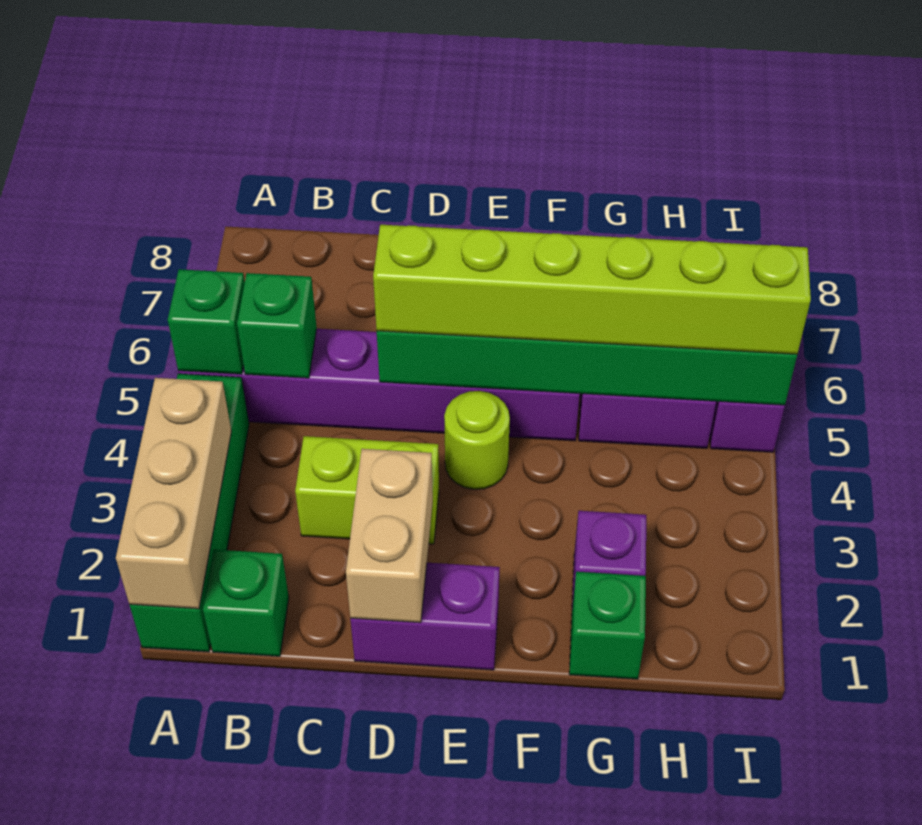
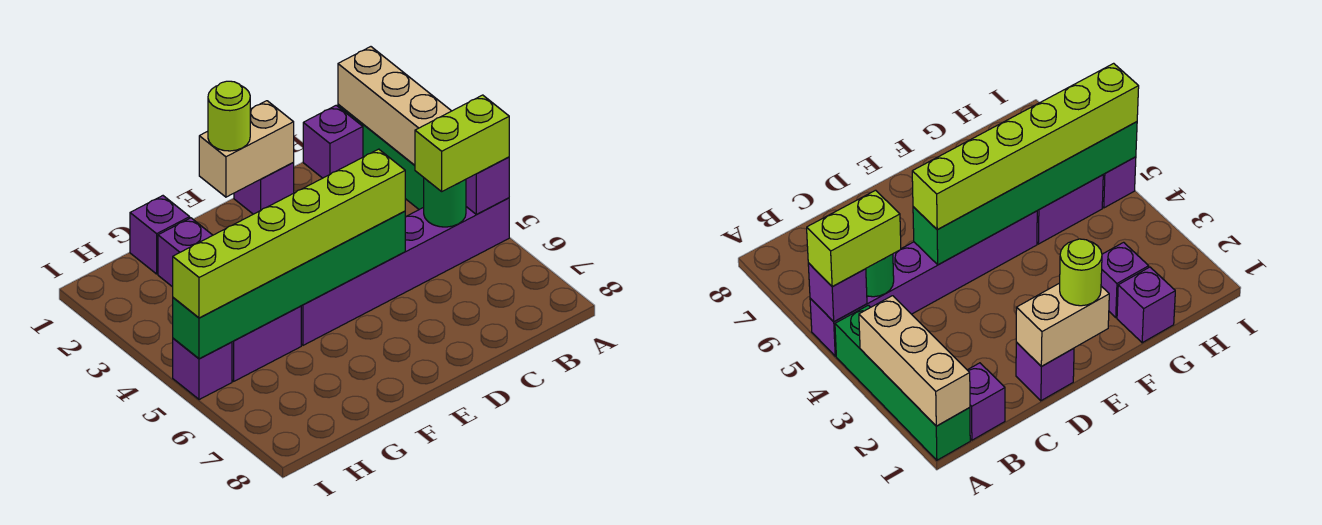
green brick A5 level 2 -> purple brick A5 level 2
green brick B1 level 1 -> purple brick B1 level 1
green brick B5 level 2 -> green round brick B5 level 2
lime brick C3:D3 level 1 -> lime brick A5:B5 level 3
purple brick D1:E1 level 1 -> purple brick D1 level 1
tan brick D1:D2 level 2 -> tan brick D1:E1 level 2
lime round brick E4 level 1 -> lime round brick E1 level 3
green brick G1 level 1 -> purple brick G1 level 1

